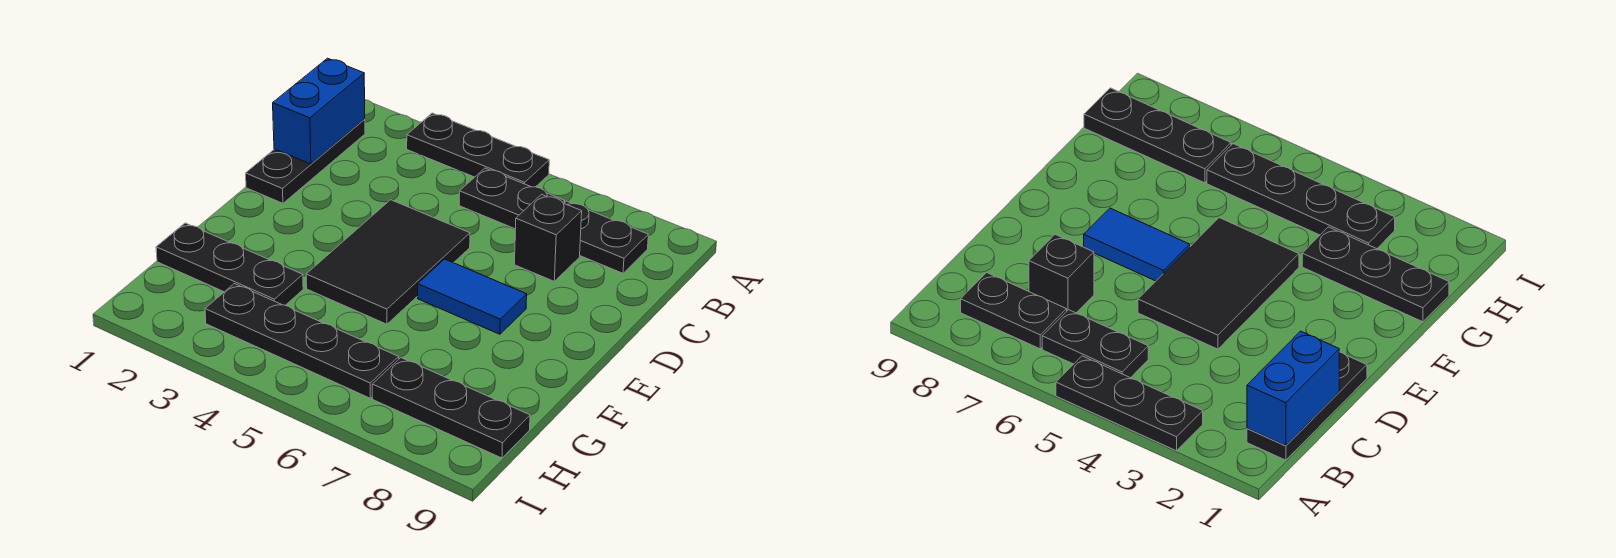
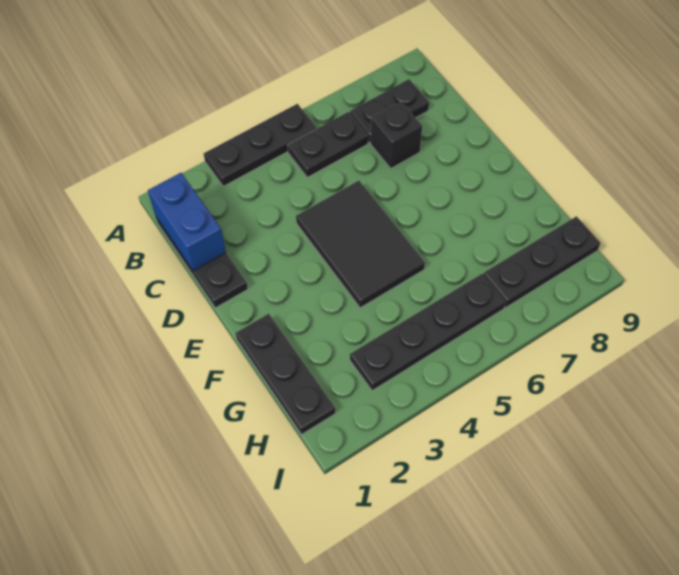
blue tile E6:E7 level 1 -> none
black plate G1:G3 level 1 -> black plate F1:H1 level 1

